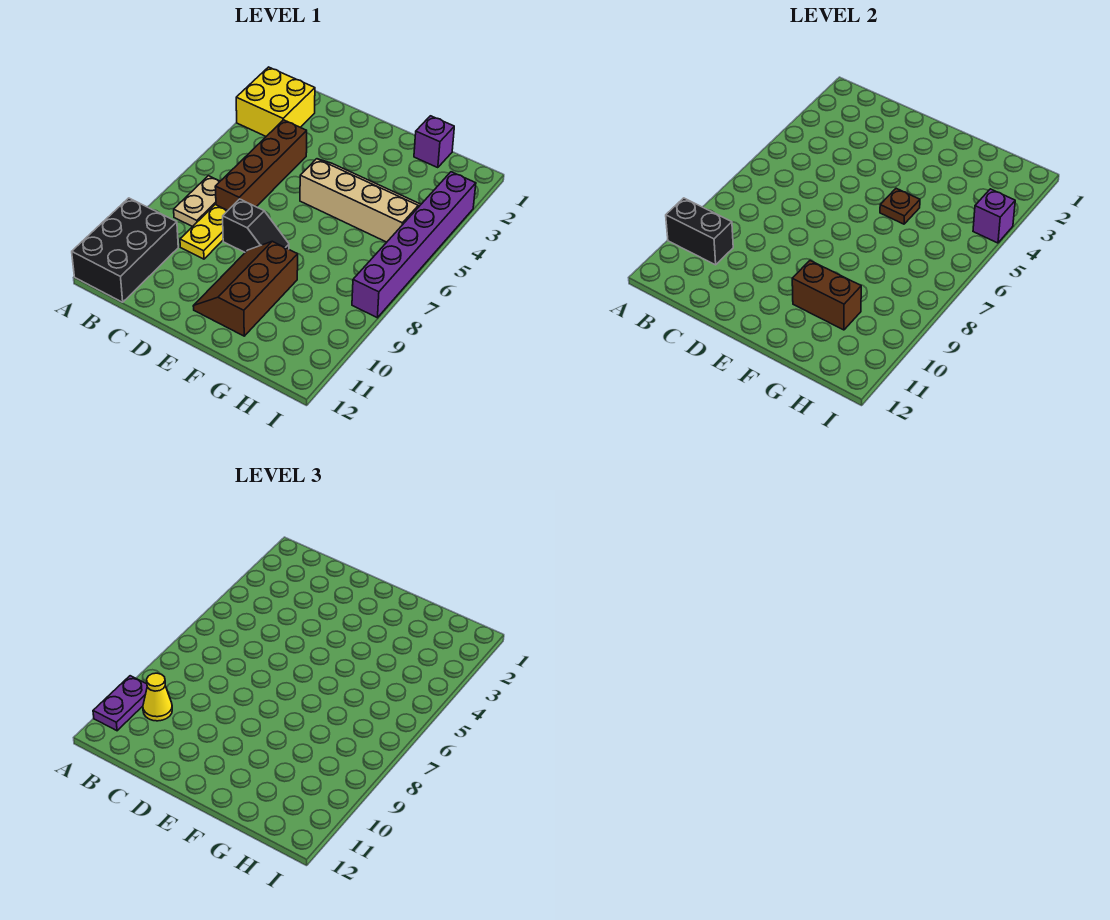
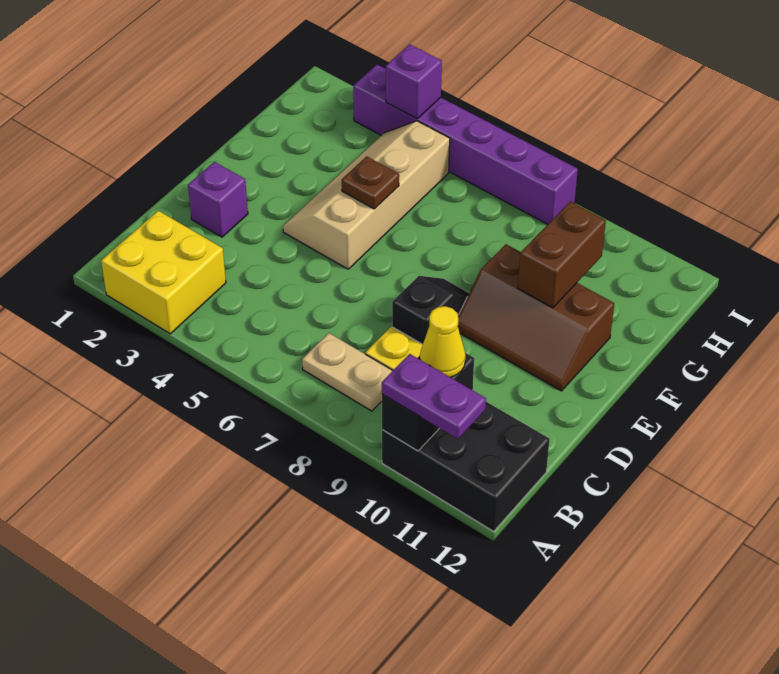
brown brick C4:C7 level 1 -> none
purple brick G1 level 1 -> purple brick D2 level 1

